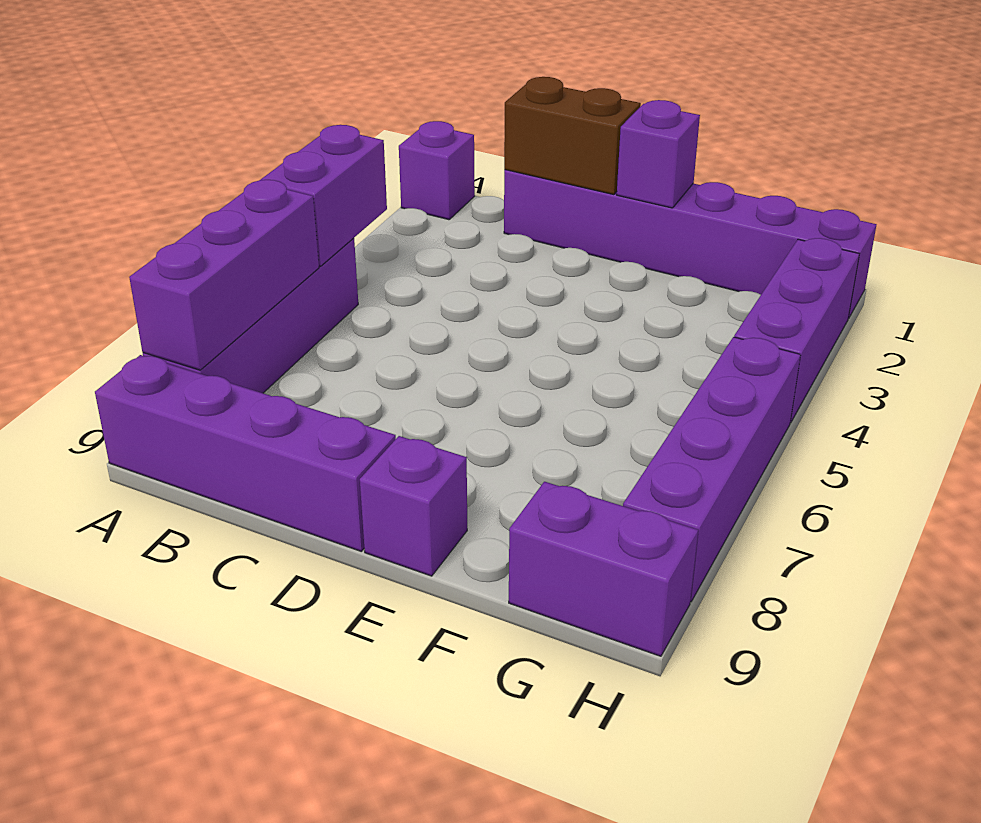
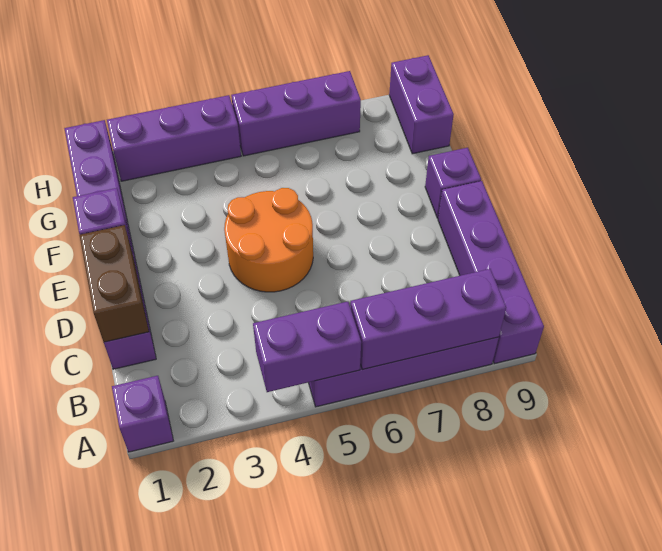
none -> orange round brick D4:E5 level 1
purple brick H5:H8 level 1 -> purple brick H5:H7 level 1

